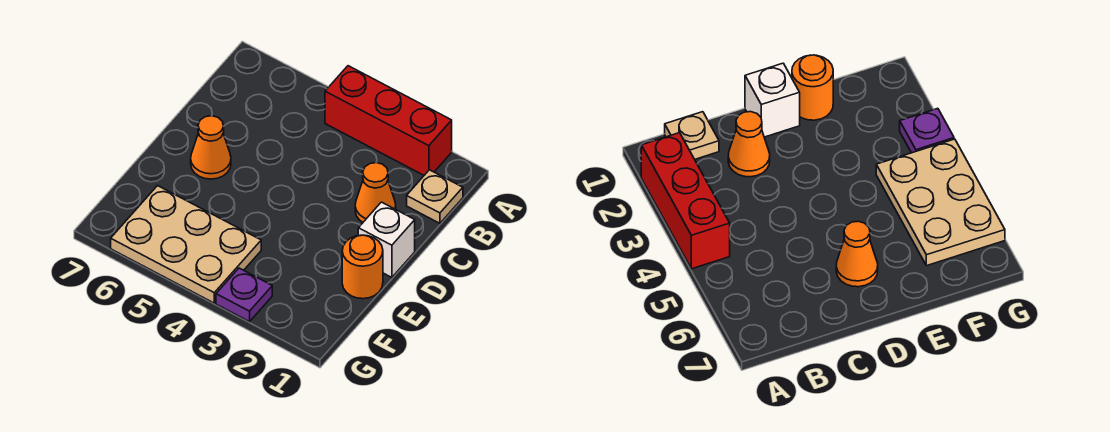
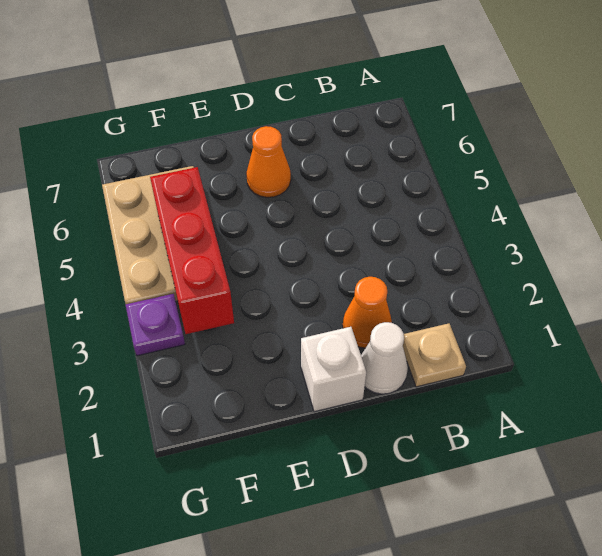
red brick A2:A4 level 1 -> red brick F3:F5 level 2
none -> white cone C1 level 1
orange round brick E1 level 1 -> none

